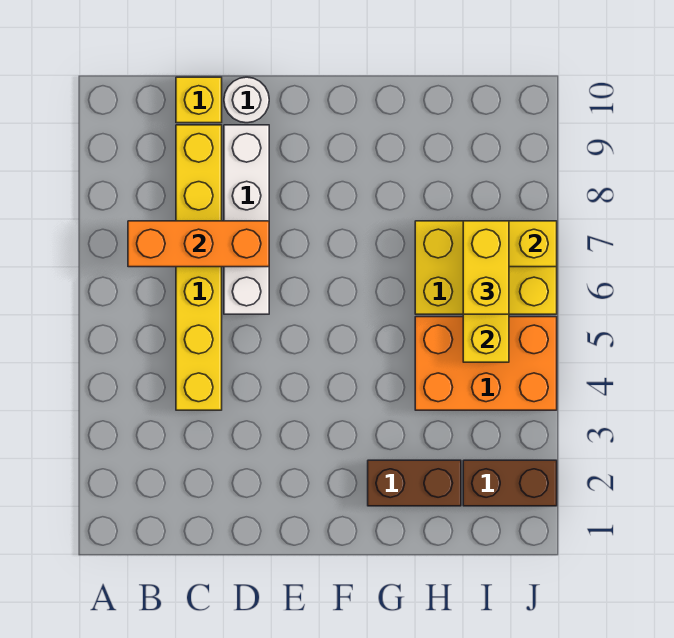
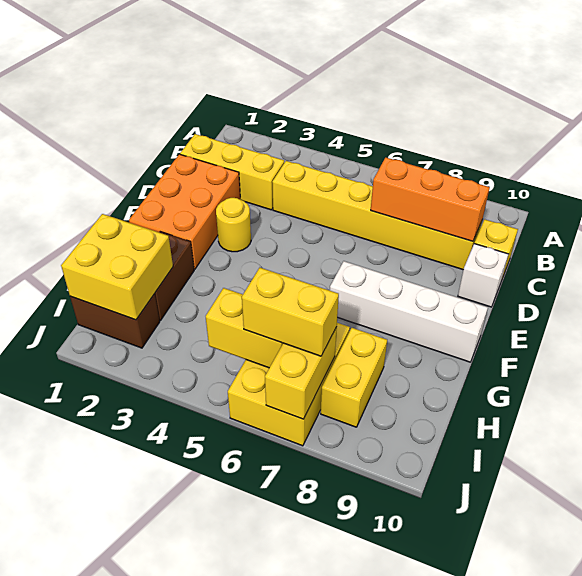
orange brick B7:D7 level 2 -> orange brick C7:C9 level 2
none -> yellow brick C1:C3 level 1
white brick D6:D9 level 1 -> white brick F7:F10 level 1
white round brick D10 level 1 -> white brick D10 level 1
none -> yellow round brick E3 level 1
none -> yellow brick H1:I2 level 2
orange brick H4:J5 level 1 -> orange brick D1:F2 level 1
none -> yellow brick H8:I8 level 1
brown brick I2:J2 level 1 -> brown brick I1:I2 level 1

